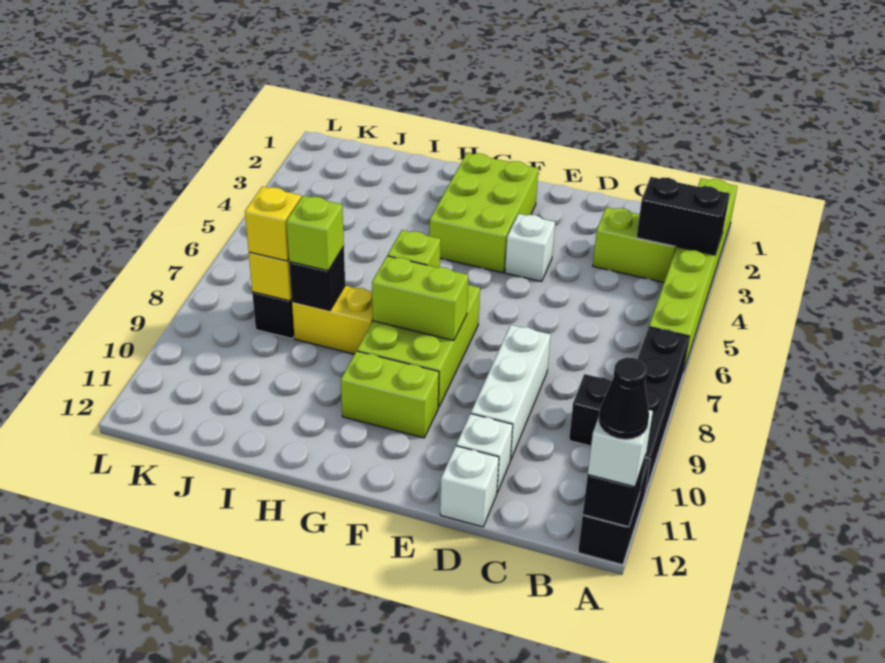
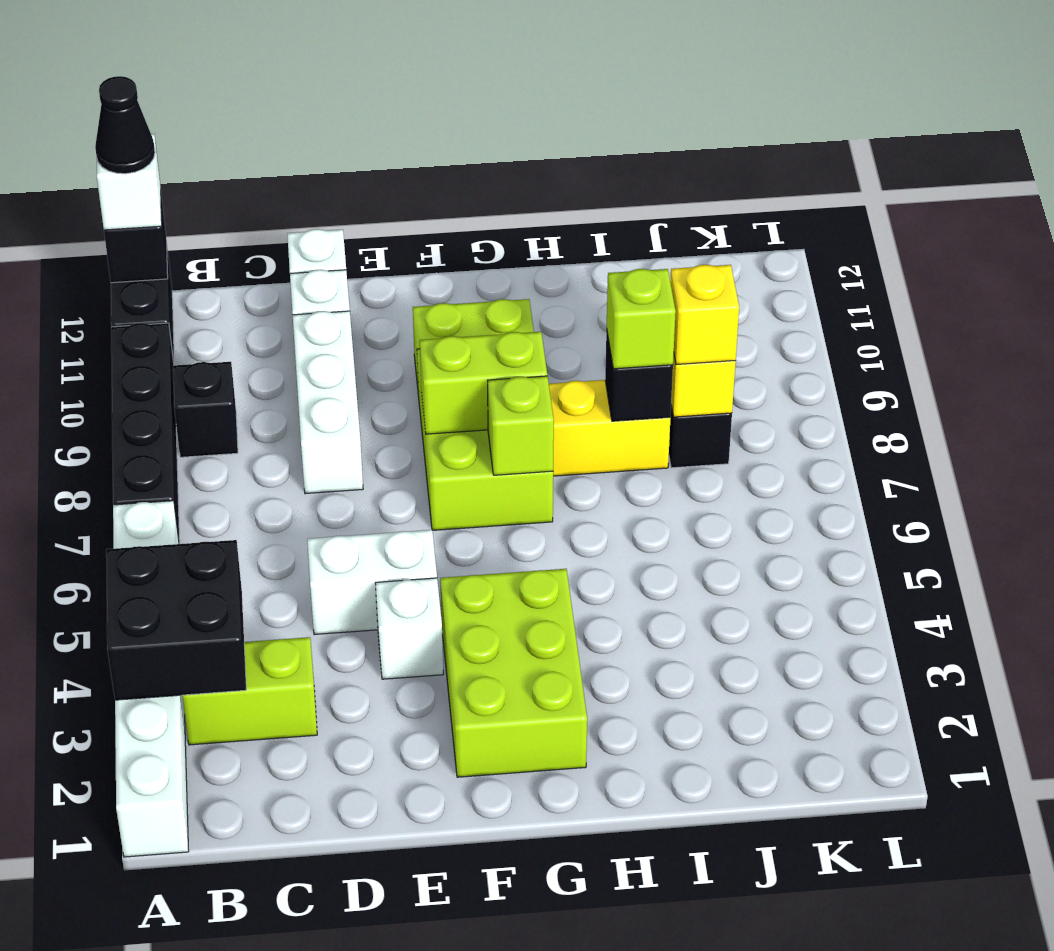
lime brick A1:A6 level 1 -> white brick A1:A6 level 1
black brick A3:B3 level 2 -> black brick A3:B4 level 2
none -> white brick D5:E5 level 1

